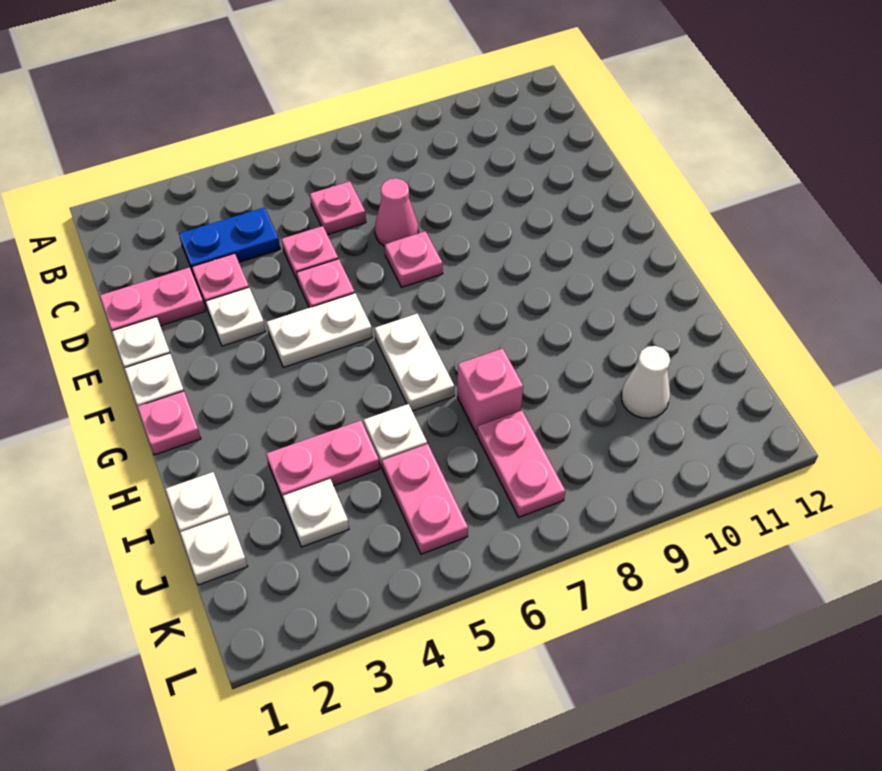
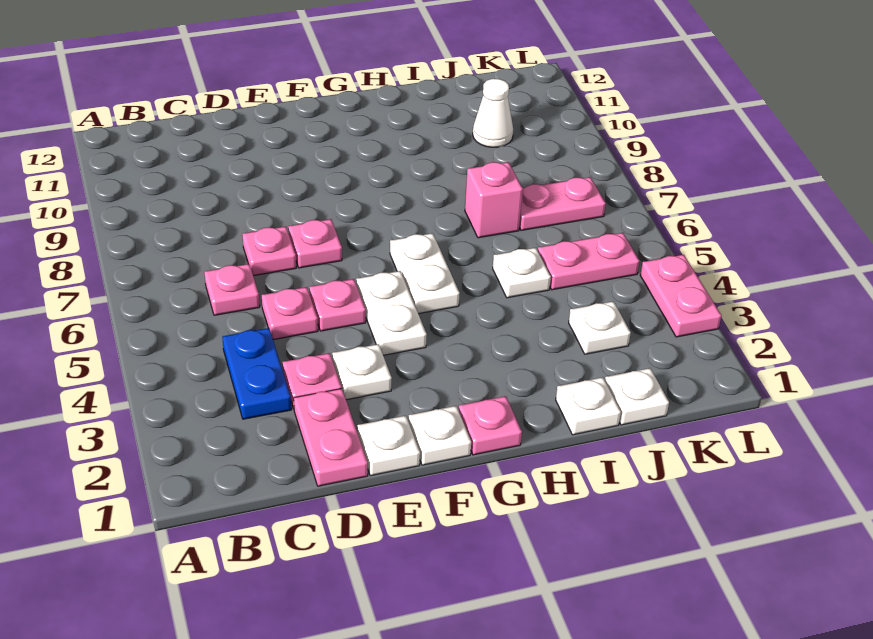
pink cone D7 level 1 -> pink plate D7 level 1
white plate G6:H6 level 1 -> white plate G5:G6 level 1
pink plate I3:I4 level 1 -> pink plate L3:L4 level 1

